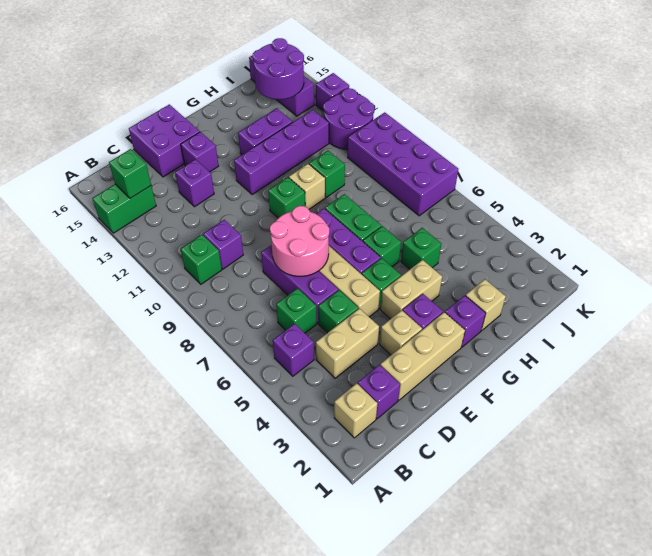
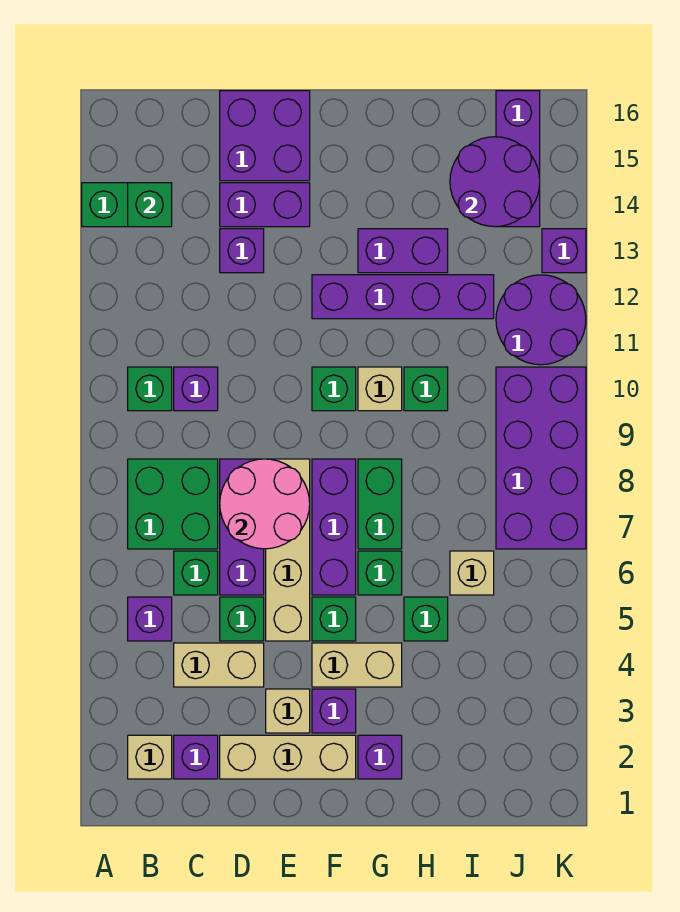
none -> green brick B7:C8 level 1
purple brick E14 level 1 -> purple brick D14:E14 level 1
tan brick H2 level 1 -> tan brick I6 level 1

